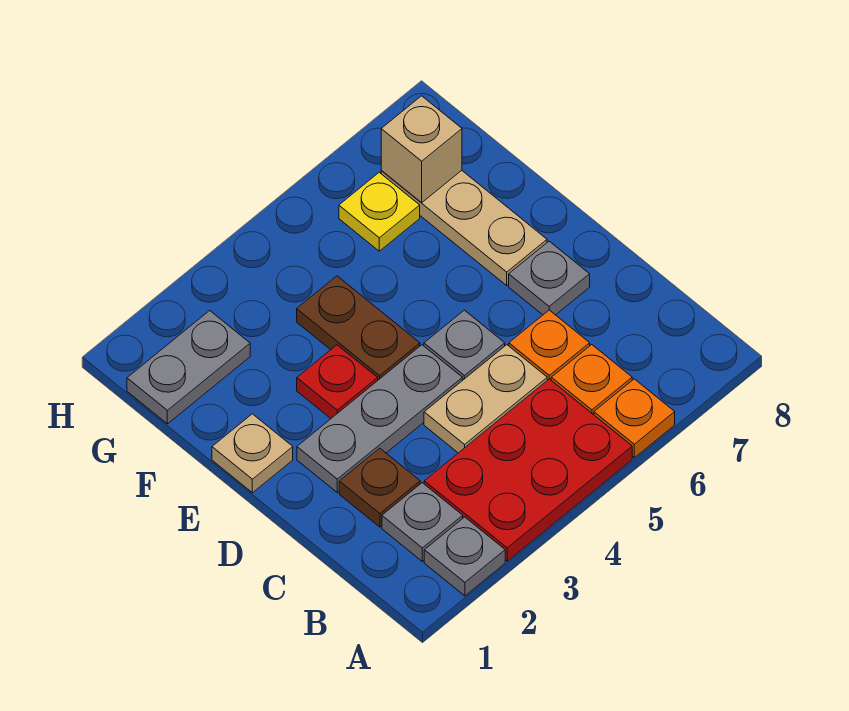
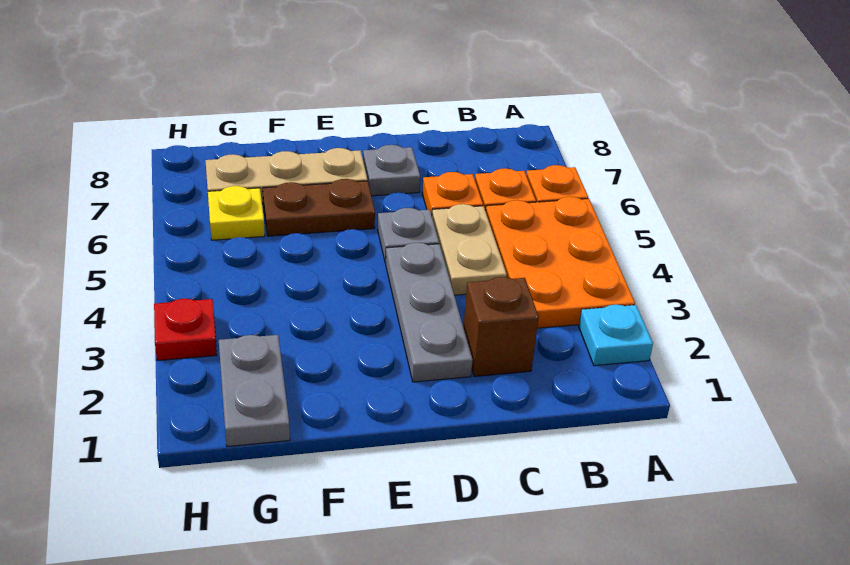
grey plate A2 level 1 -> cyan plate A2 level 1
red plate A3:B5 level 1 -> orange plate A3:B5 level 1
grey plate B2 level 1 -> none
brown plate C2 level 1 -> brown brick C2 level 1
tan plate E1 level 1 -> none
red plate E3 level 1 -> red plate H3 level 1
brown plate E4:F4 level 1 -> brown plate E6:F6 level 1
tan brick G7 level 2 -> none

